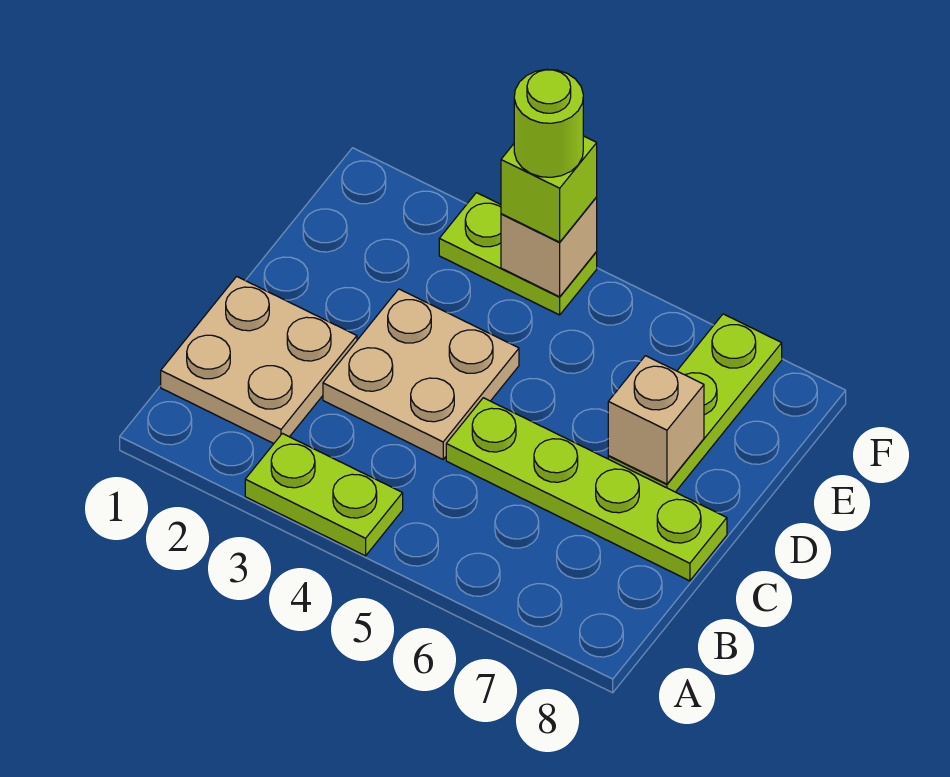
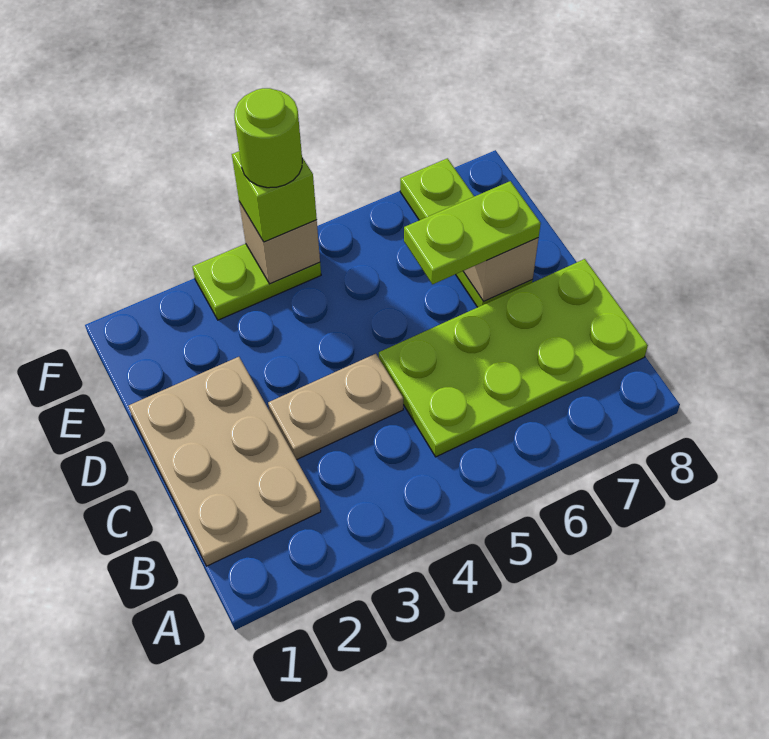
lime plate A3:A4 level 1 -> lime plate D6:D7 level 3
tan plate B1:C2 level 1 -> tan plate B1:D2 level 1
tan plate C3:D4 level 1 -> tan plate C3:C4 level 1
lime plate C5:C8 level 1 -> lime plate B5:C8 level 1

